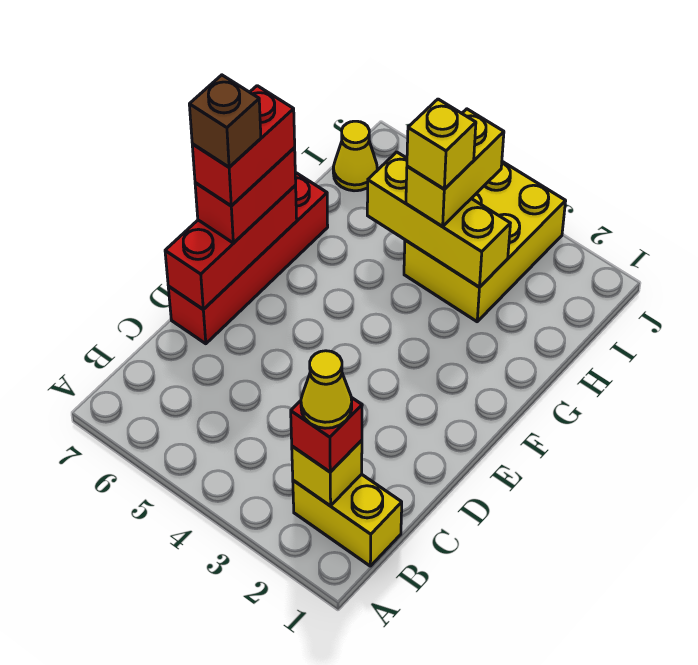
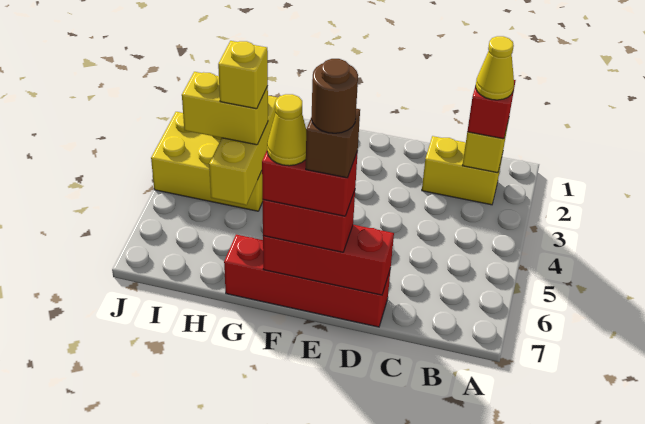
yellow brick B1:B2 level 1 -> yellow brick B2:C2 level 1
none -> brown round brick E7 level 6
yellow cone I7 level 1 -> yellow cone F7 level 5

